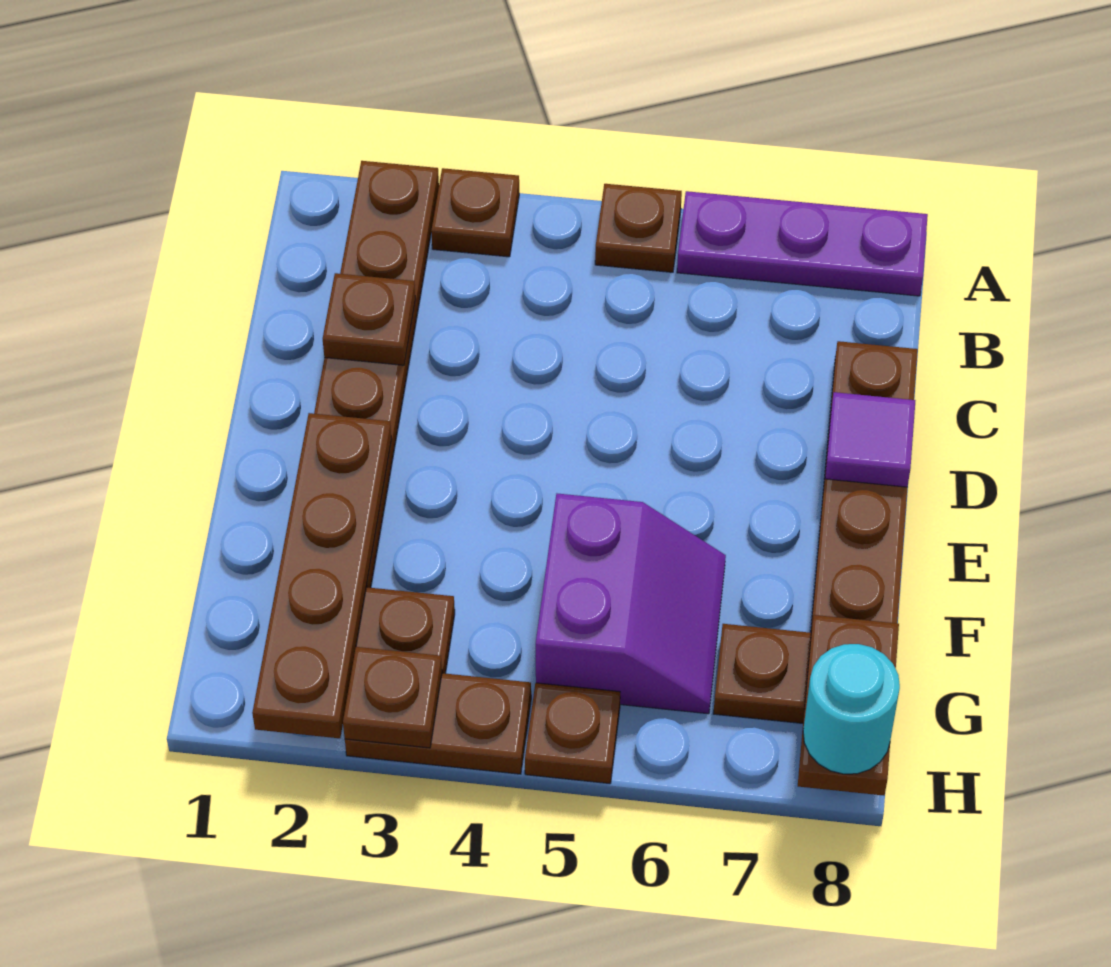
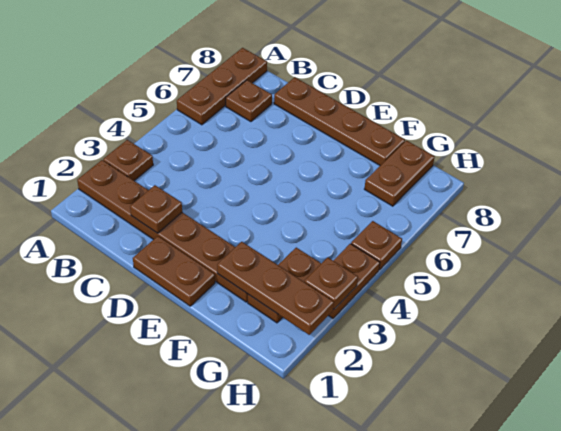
brown plate A5 level 1 -> brown plate B7 level 1
purple plate A6:A8 level 1 -> brown plate A6:A8 level 1
purple tile D8 level 2 -> none
brown plate E2:H2 level 2 -> brown plate F2:H2 level 2
purple slope F5:G6 level 1 top 5 -> none
brown plate G8:H8 level 2 -> brown plate D1:E1 level 1
cyan round brick H8 level 3 -> none

